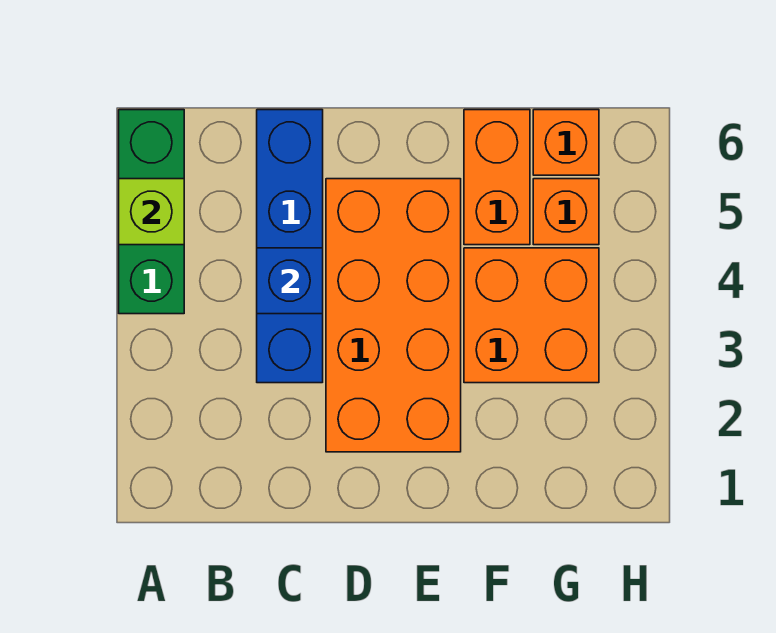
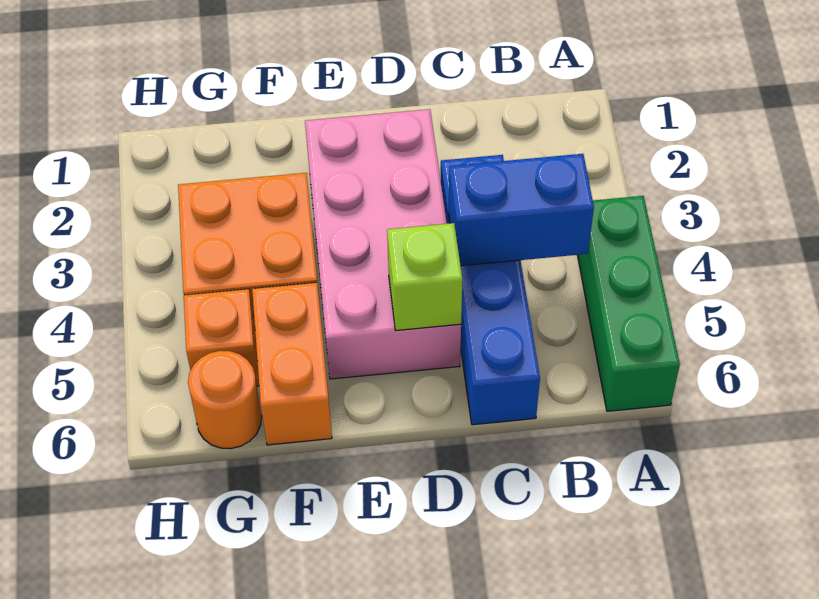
lime brick A5 level 2 -> lime brick D5 level 2
blue brick C4 level 2 -> blue brick B4:C4 level 2
orange brick D2:E5 level 1 -> pink brick D2:E5 level 1
orange brick G6 level 1 -> orange round brick G6 level 1

